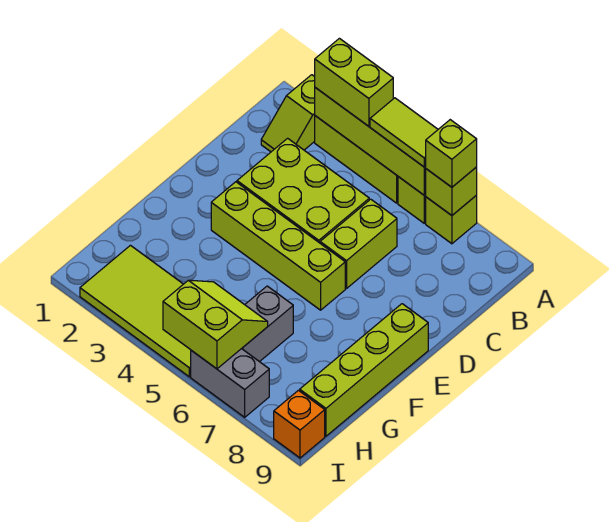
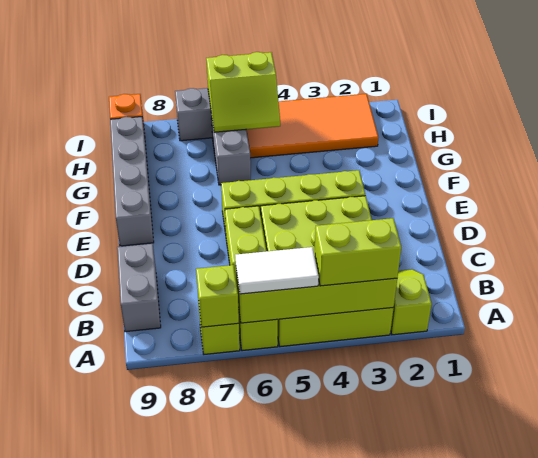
lime tile A5:A6 level 3 -> white tile A5:A6 level 3
lime brick A7 level 3 -> none
none -> grey brick B9:C9 level 1
lime brick E9:H9 level 1 -> grey brick E9:H9 level 1
lime tile H2:I5 level 1 -> orange tile H2:I5 level 1

